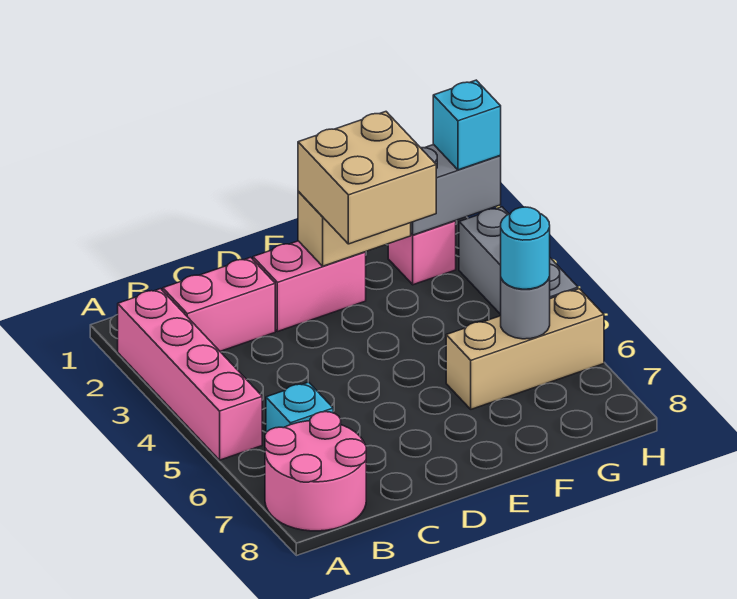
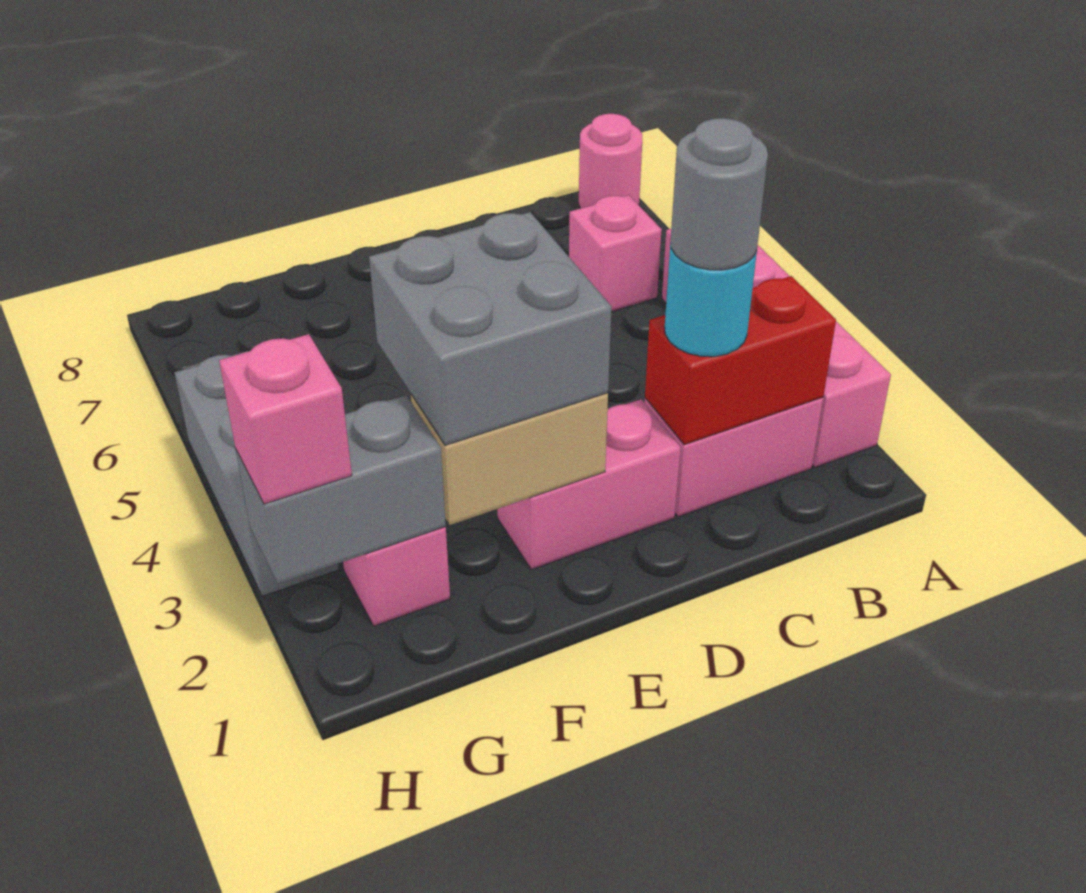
pink round brick A7:B8 level 1 -> pink round brick A8 level 1
none -> red brick B2:C2 level 2
cyan brick B6 level 1 -> pink brick B6 level 1
tan brick E2:F3 level 3 -> grey brick E2:F3 level 3
tan brick F6:H6 level 1 -> none
grey round brick G6 level 2 -> grey round brick C2 level 4
cyan round brick G6 level 3 -> cyan round brick C2 level 3
cyan brick H2 level 3 -> pink brick H2 level 3

